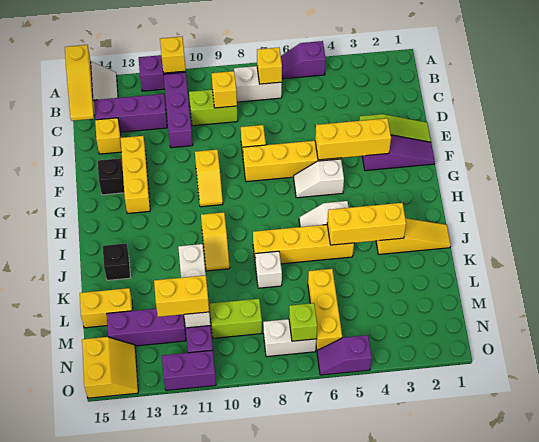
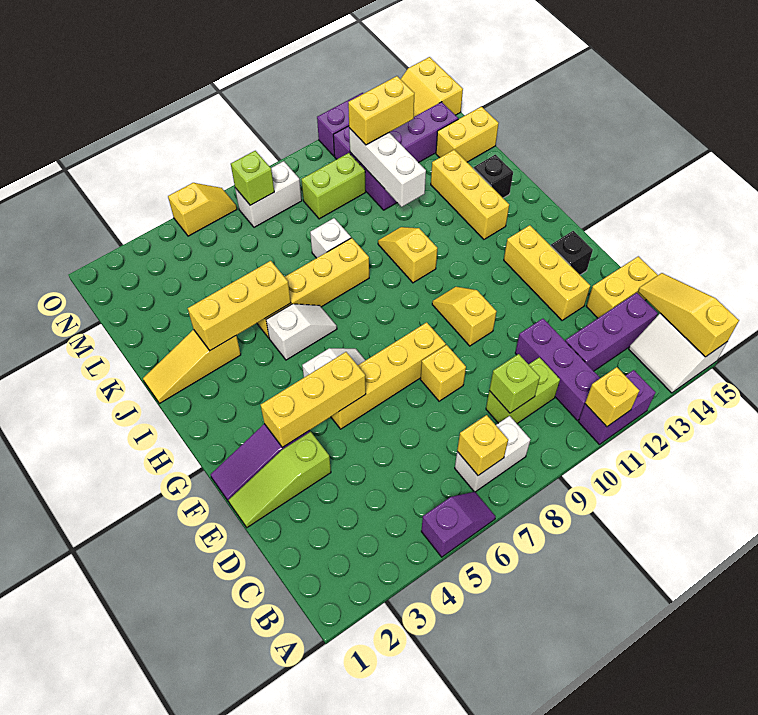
yellow brick C9 level 2 -> lime brick C9 level 2
yellow brick D14 level 1 -> yellow brick D14:D15 level 1
yellow brick L6:N6 level 1 -> yellow brick I13:K13 level 1
purple slope O5:O6 level 1 top 5 -> yellow slope O5:O6 level 1 top 5

